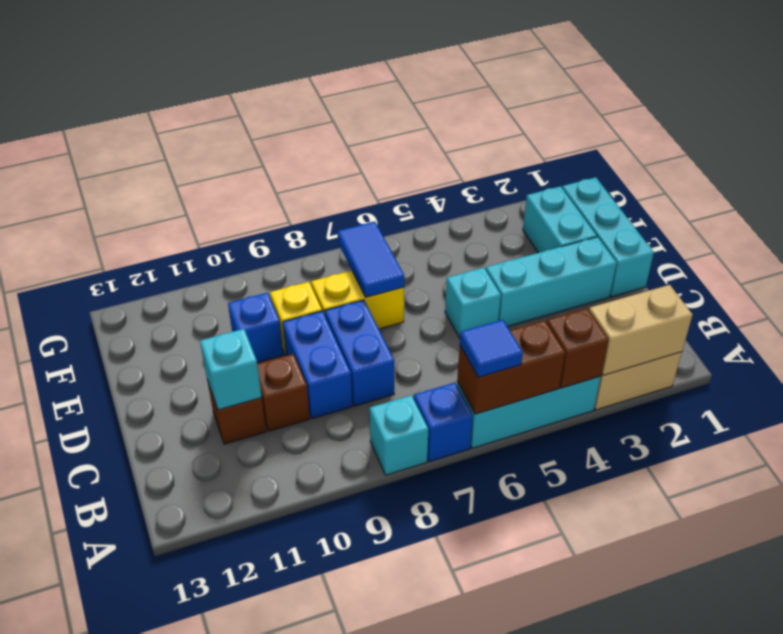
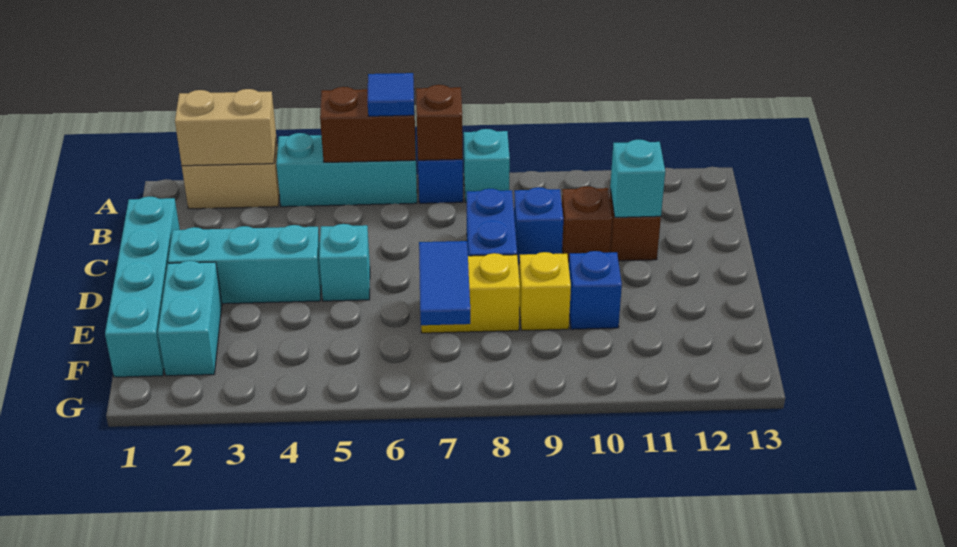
brown brick A4 level 2 -> brown brick A7 level 2
blue brick C9:D9 level 1 -> blue brick C9 level 1
cyan brick D1:F1 level 1 -> cyan brick C1:F1 level 1

